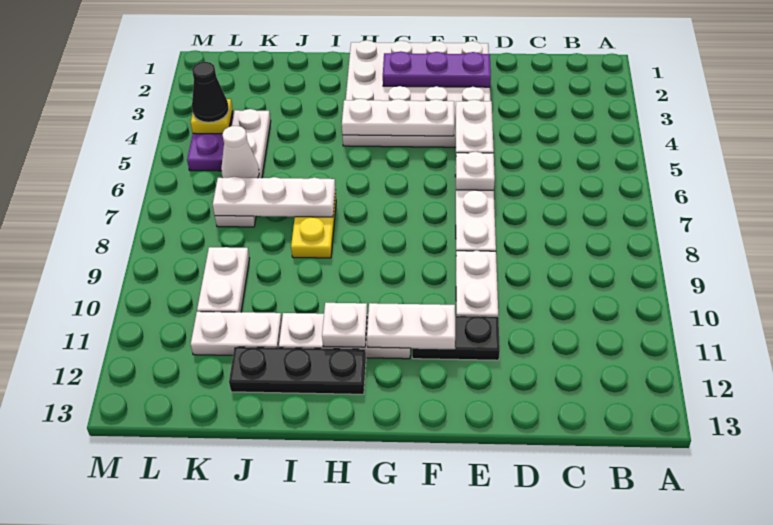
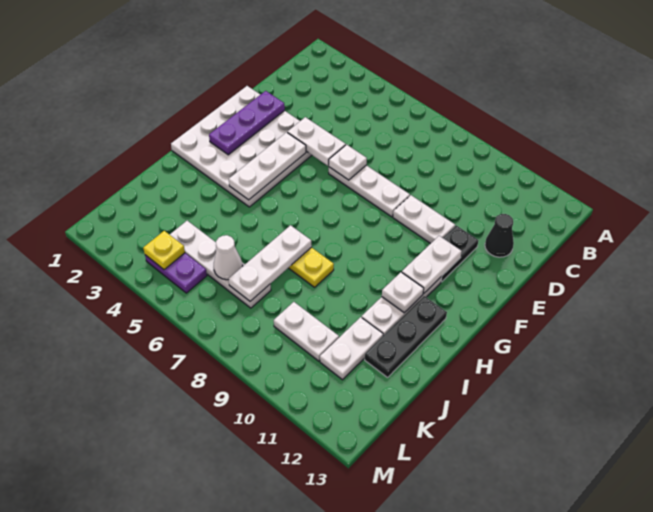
black cone L4 level 3 -> black cone D12 level 1

